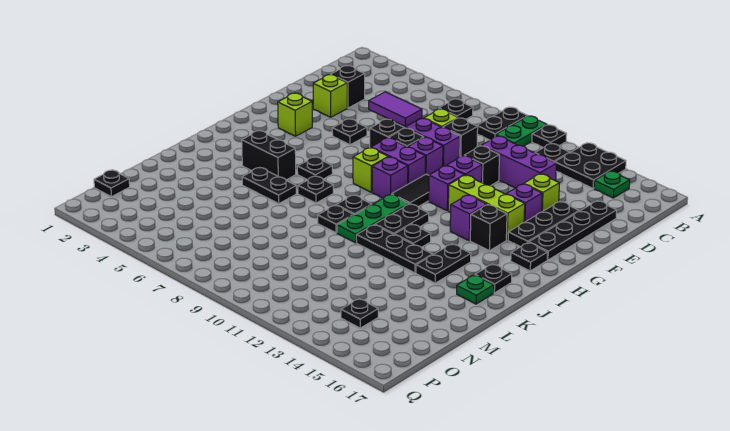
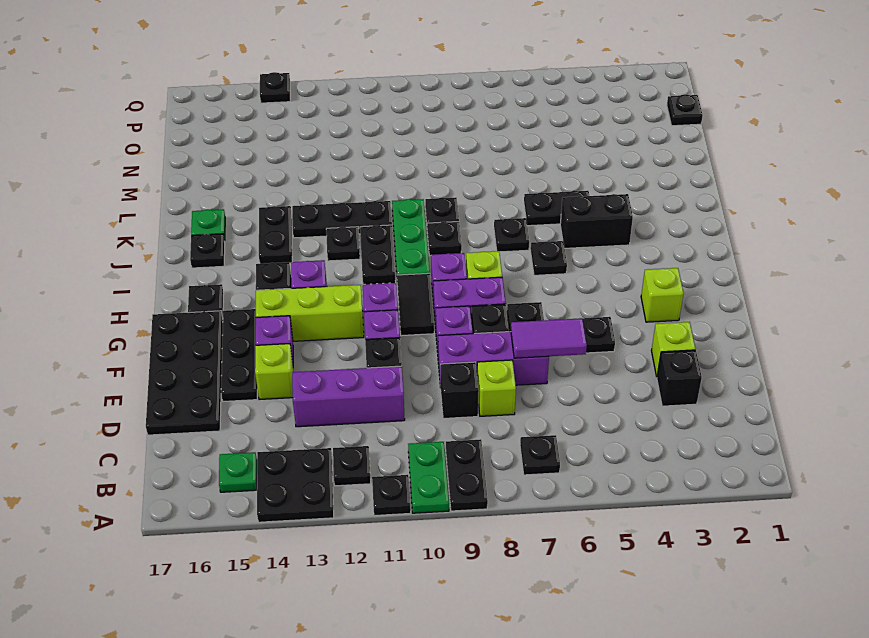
black plate D16:G16 level 1 -> black plate D16:G17 level 1
black plate O14 level 1 -> black plate Q14 level 1

